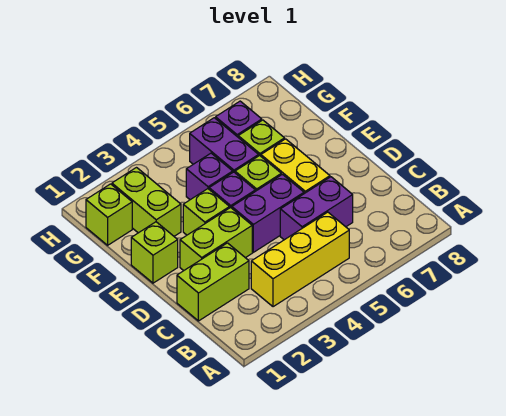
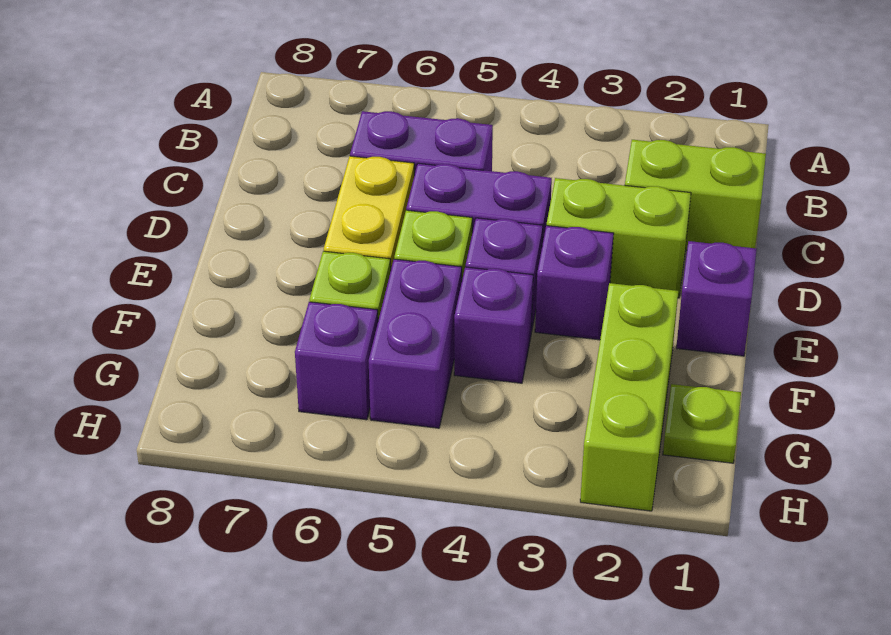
yellow brick B3:B5 level 1 -> none
lime brick E1 level 1 -> purple brick E1 level 1
lime brick E3 level 1 -> purple brick E3 level 1
lime brick F2:G2 level 1 -> lime brick F2:H2 level 1
lime brick G1 level 1 -> lime plate G1 level 1

